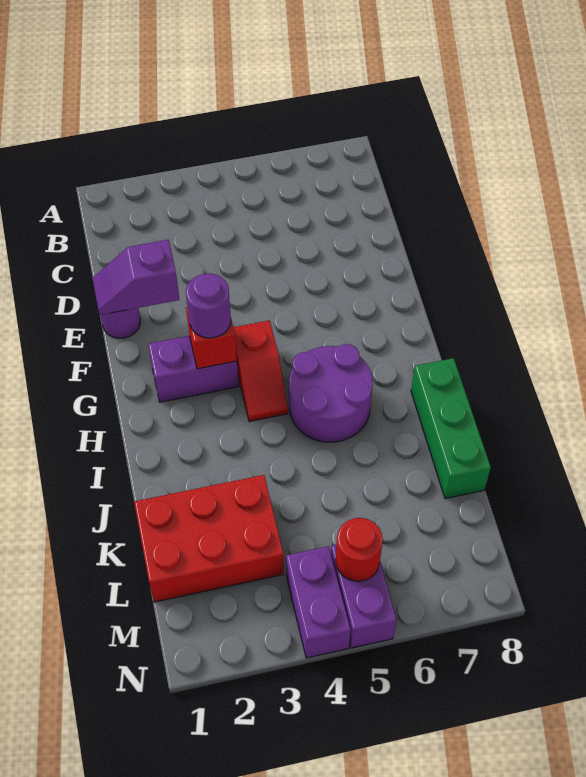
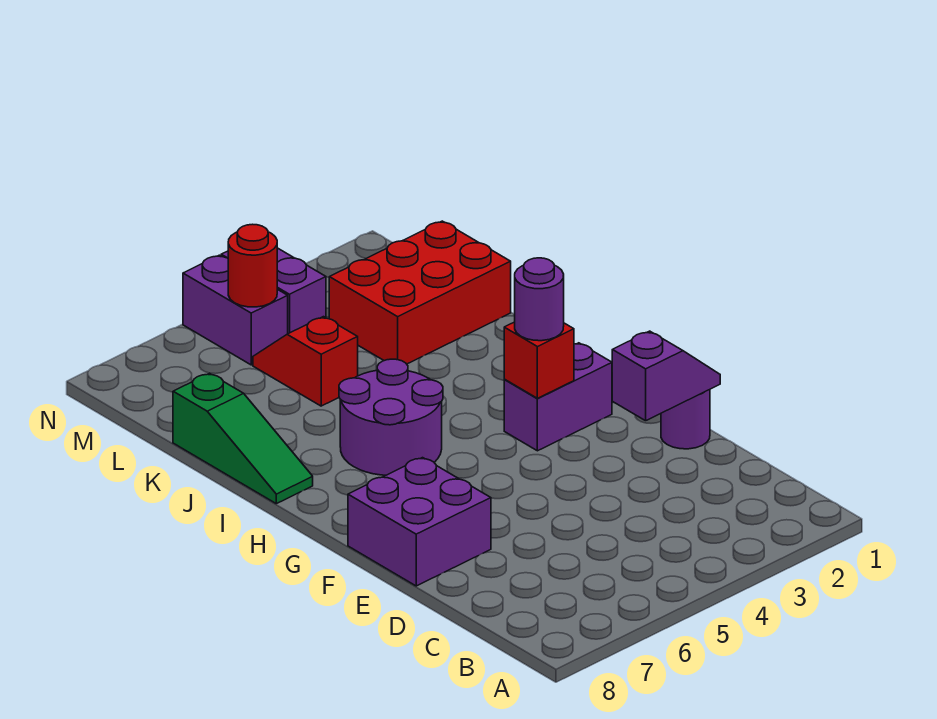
none -> purple brick E7:F8 level 1
red slope G4:H4 level 1 top G -> red slope K5:L5 level 1 top K
green brick I8:K8 level 1 -> green slope I8:K8 level 1 top K

